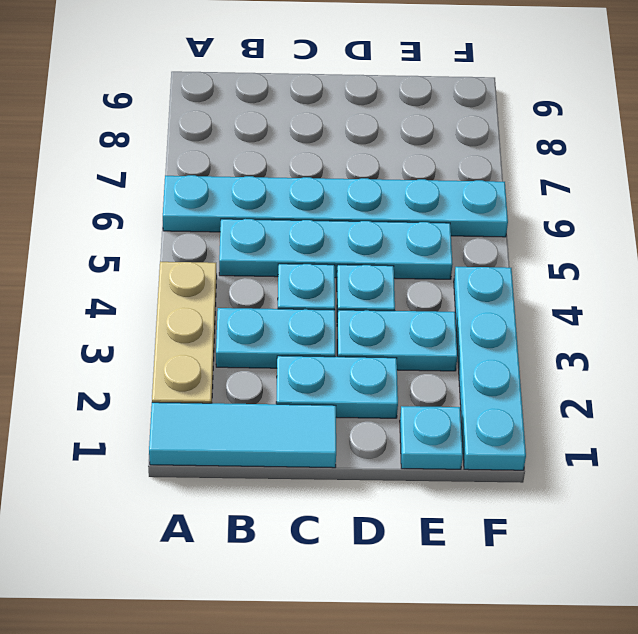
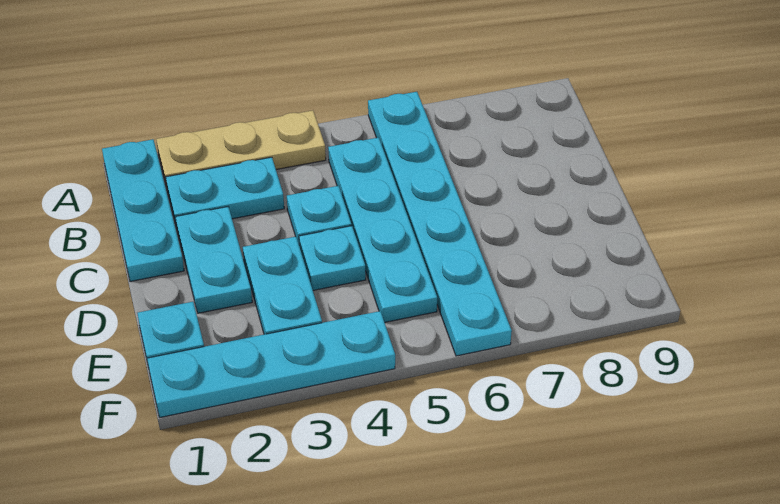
cyan tile A1:C1 level 1 -> cyan plate A1:C1 level 1
cyan plate B3:C3 level 1 -> cyan plate B2:B3 level 1

